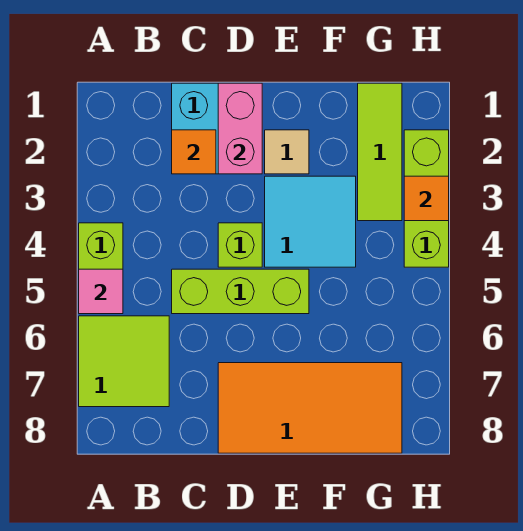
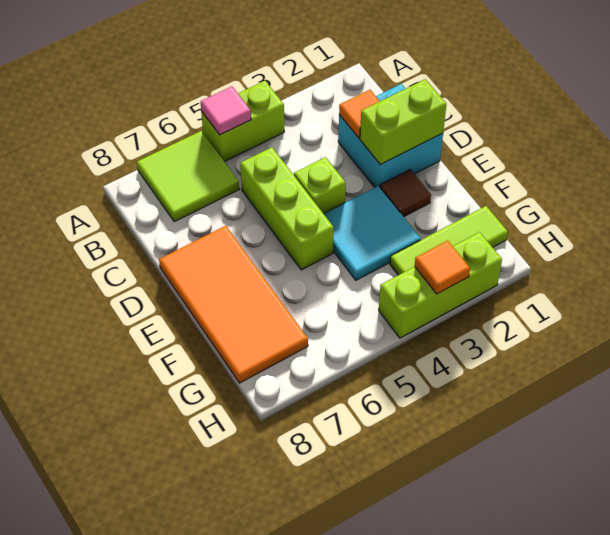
pink brick D1:D2 level 2 -> lime brick D1:D2 level 2
tan tile E2 level 1 -> brown tile E2 level 1

